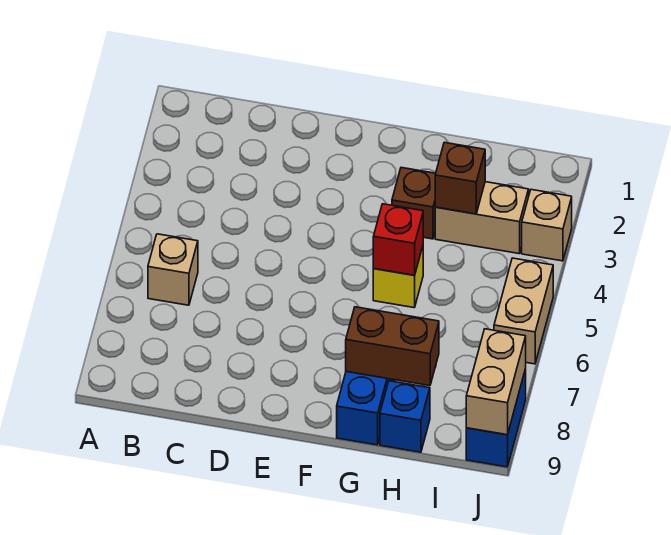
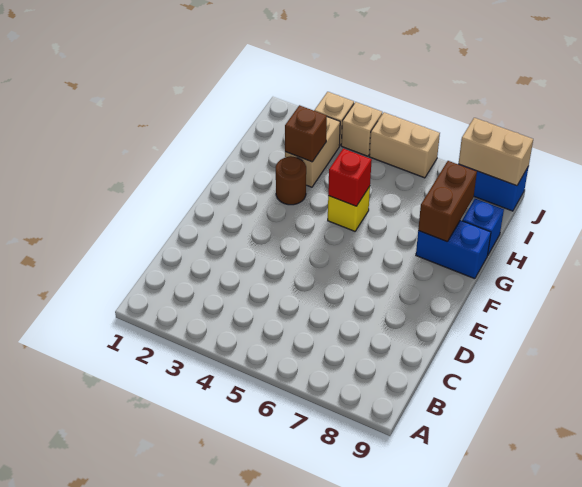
tan brick B6 level 1 -> tan brick J4 level 1
brown brick G3 level 1 -> brown round brick G3 level 1

